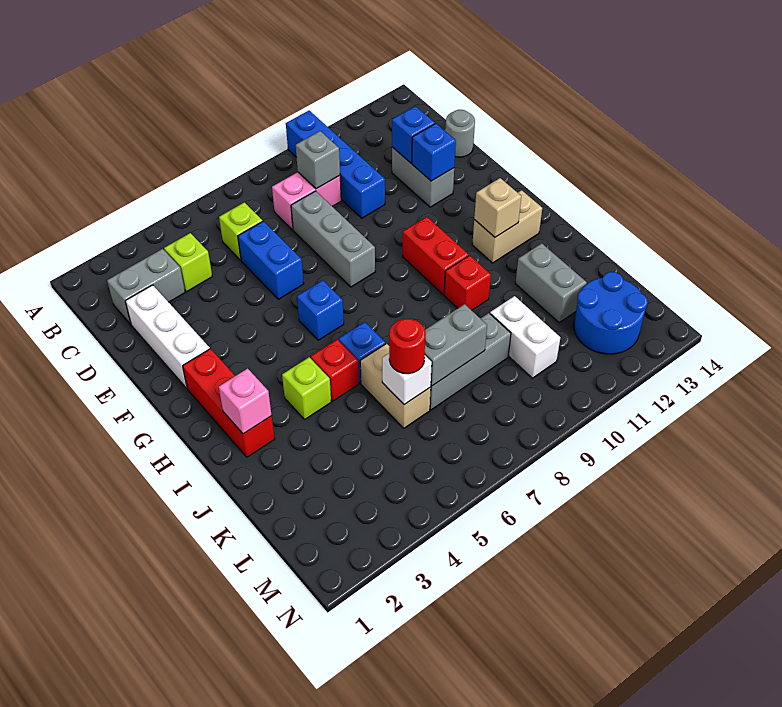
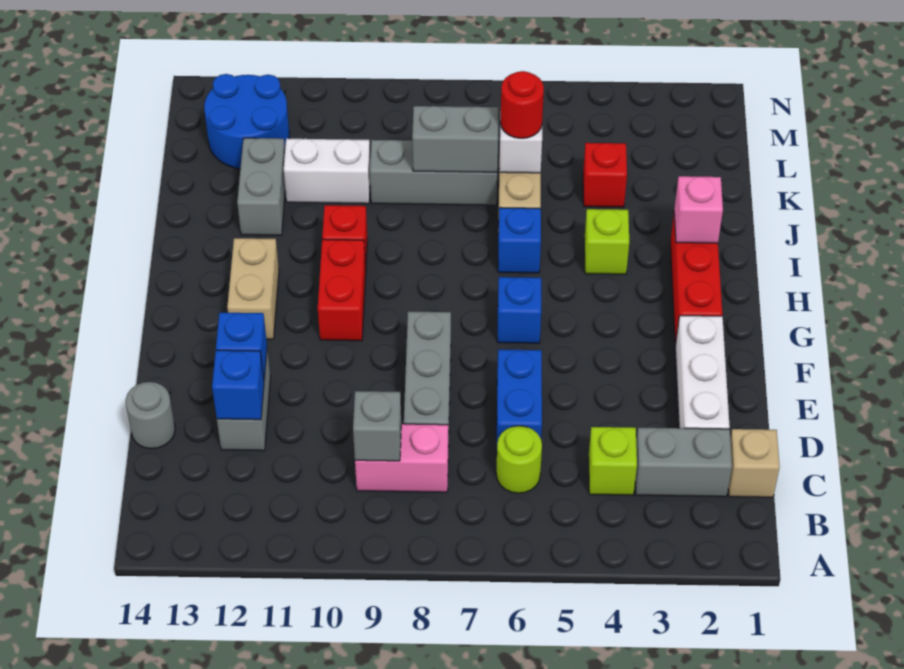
blue brick A10:D10 level 1 -> none
lime brick C6 level 1 -> lime round brick C6 level 1
tan brick H12:H13 level 1 -> tan brick G12:H12 level 1
tan brick H12 level 2 -> tan brick C1 level 1
red brick I5 level 1 -> red brick K4 level 1
white brick K10:L10 level 1 -> white brick K10:K11 level 1

